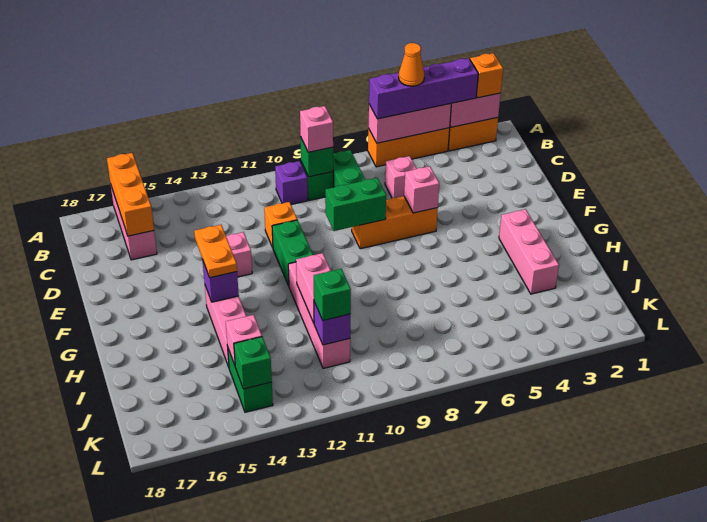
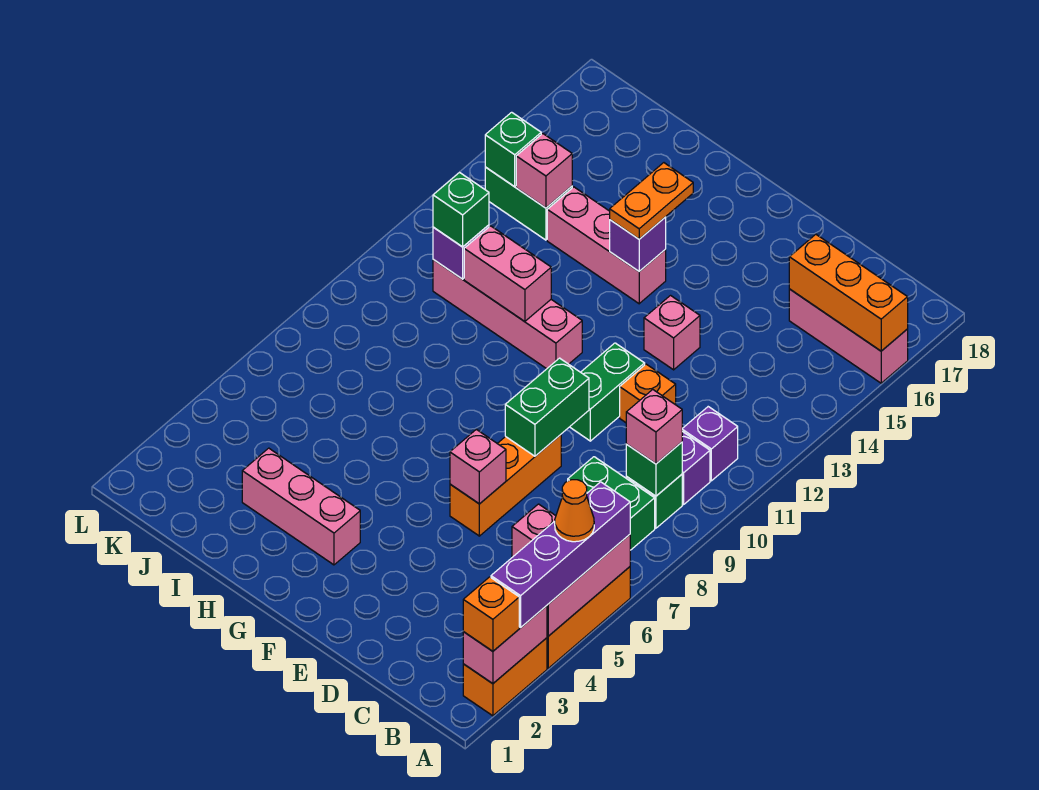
none -> purple brick B11 level 1
green brick E11:F11 level 1 -> green brick E10:E11 level 1
orange plate F14:G14 level 3 -> orange plate G14:G15 level 3

